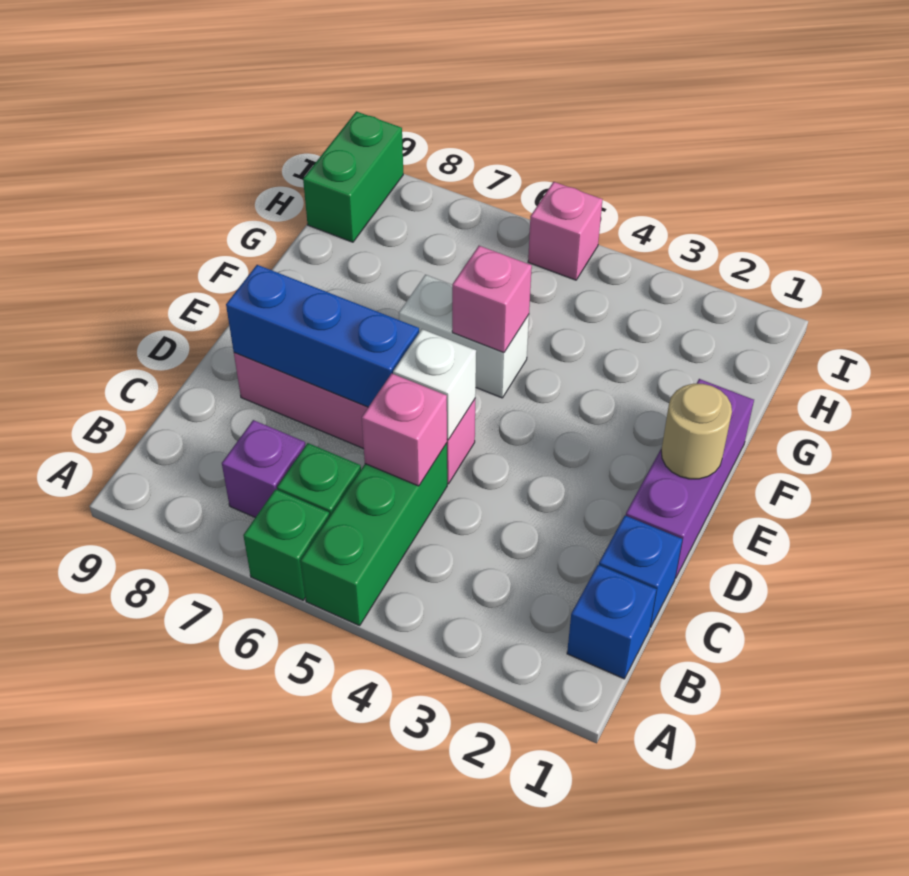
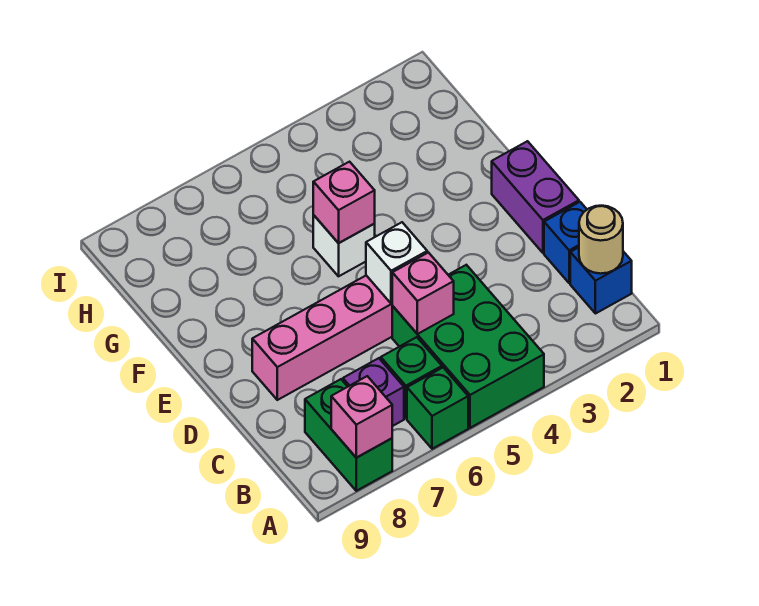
green brick A5:C5 level 1 -> green brick A4:C5 level 1
purple brick D1:F1 level 1 -> purple brick D1:E1 level 1
blue brick D6:D8 level 2 -> none
tan round brick E1 level 2 -> tan round brick B1 level 2
white brick F5:F6 level 1 -> white brick F5 level 1
green brick H9:I9 level 1 -> green brick A8:B8 level 1
pink brick I5 level 1 -> pink brick A8 level 2

